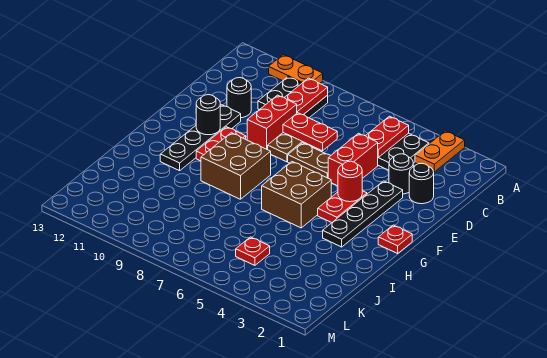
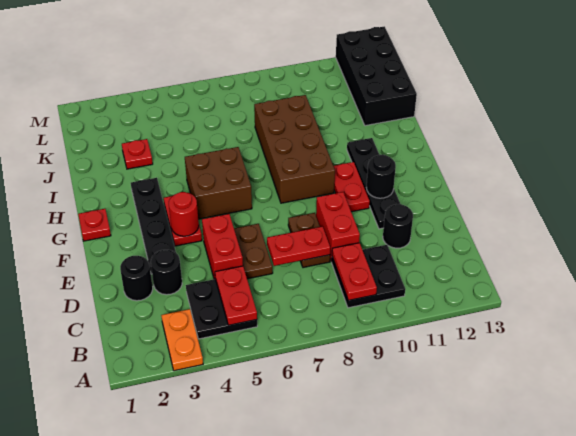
orange plate A10:A11 level 1 -> none
brown plate E6:E7 level 1 -> brown plate D6:E6 level 1
brown brick G8:H9 level 1 -> brown brick G8:J9 level 1
none -> black brick J12:M13 level 1
red plate K5 level 1 -> red plate J3 level 1

